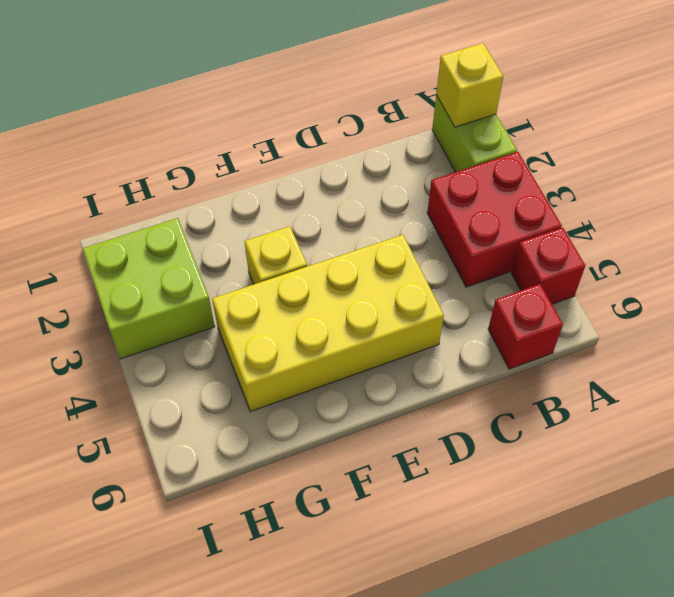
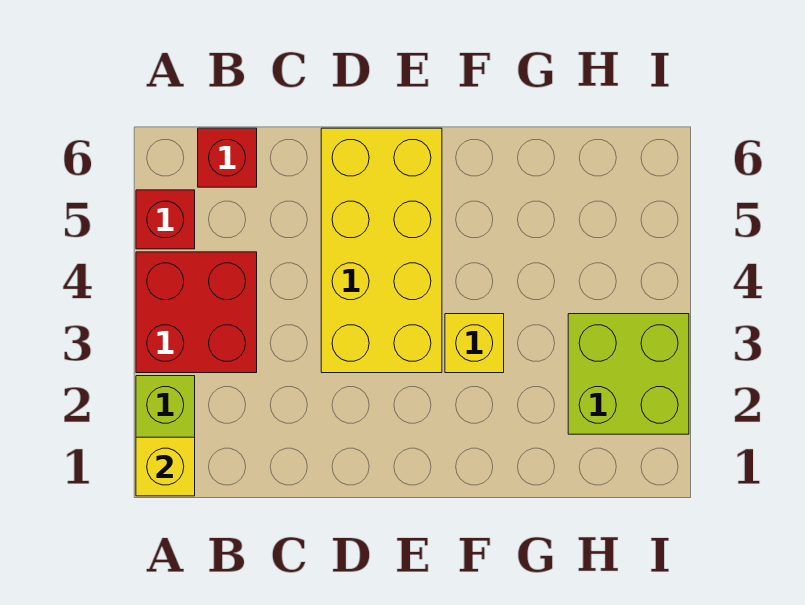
yellow brick D4:G5 level 1 -> yellow brick D3:E6 level 1

